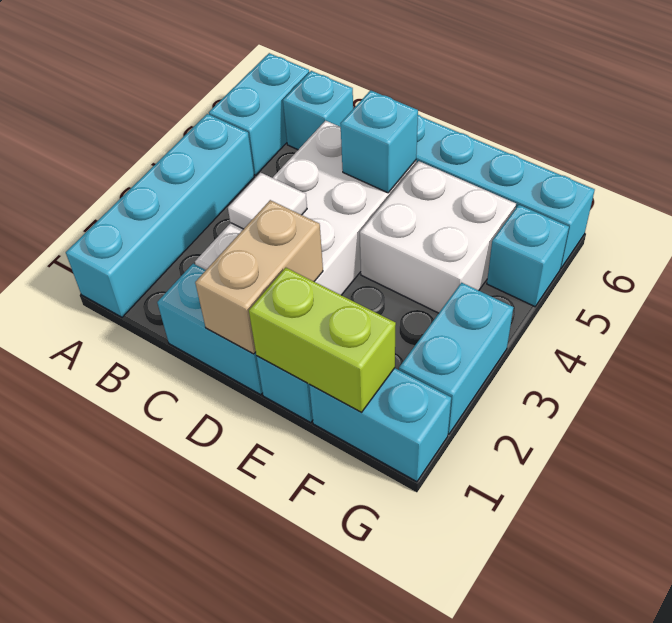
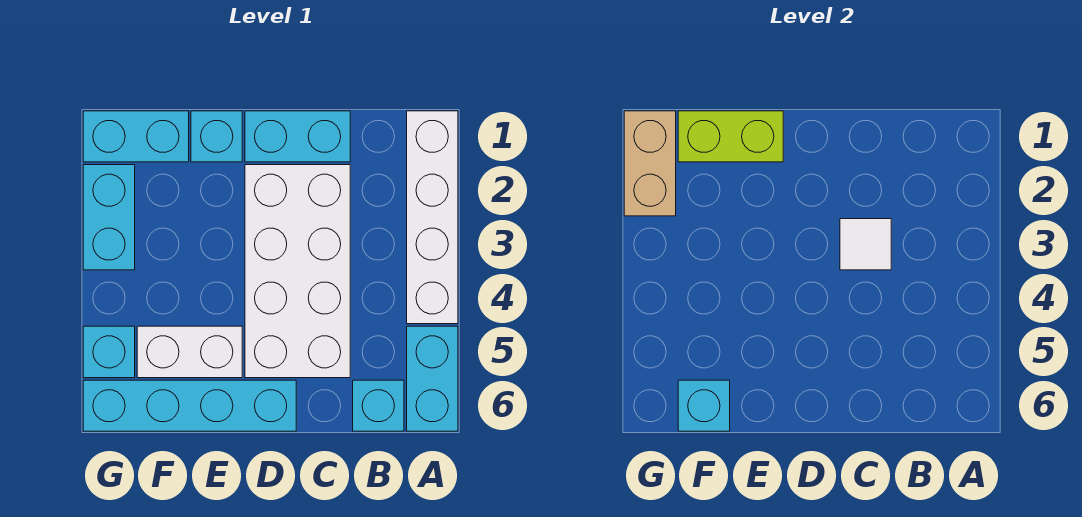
cyan brick A1:A4 level 1 -> white brick A1:A4 level 1
tan brick D1:D2 level 2 -> tan brick G1:G2 level 2
cyan brick D5 level 2 -> cyan brick F6 level 2
white brick E4:F5 level 1 -> white brick E5:F5 level 1

